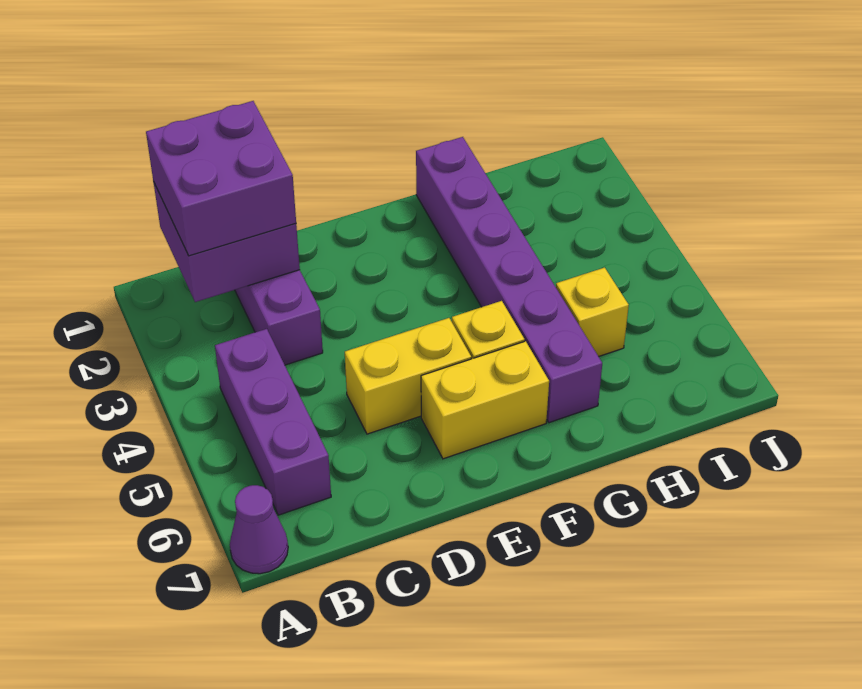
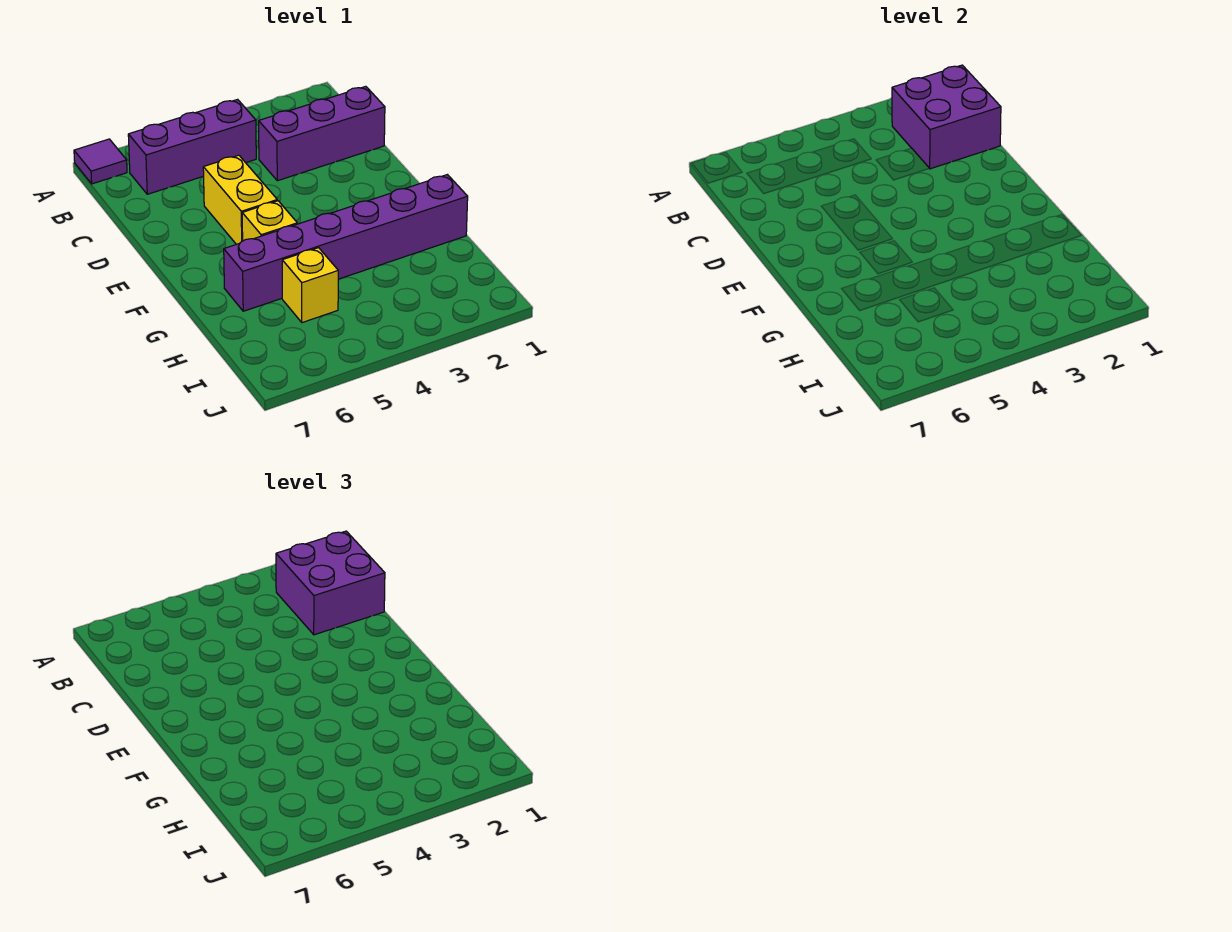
purple cone A7 level 1 -> purple tile A7 level 1
yellow brick E6:F6 level 1 -> none

